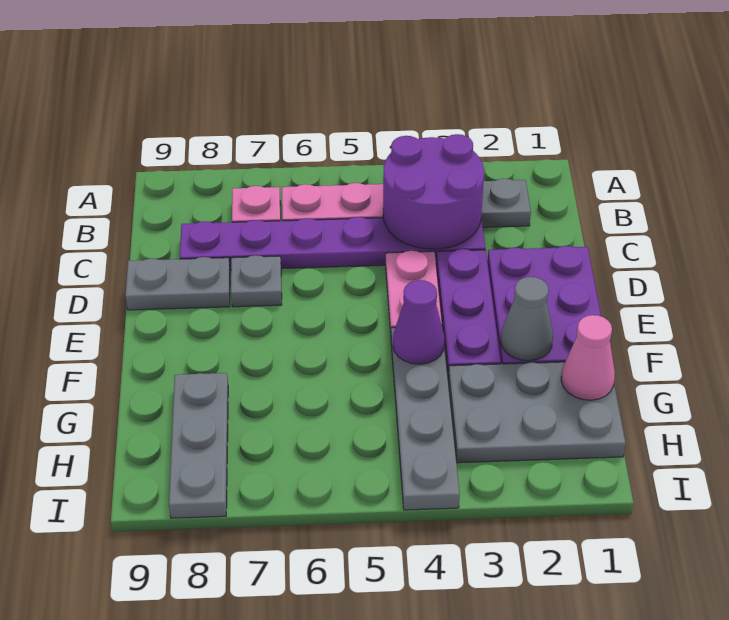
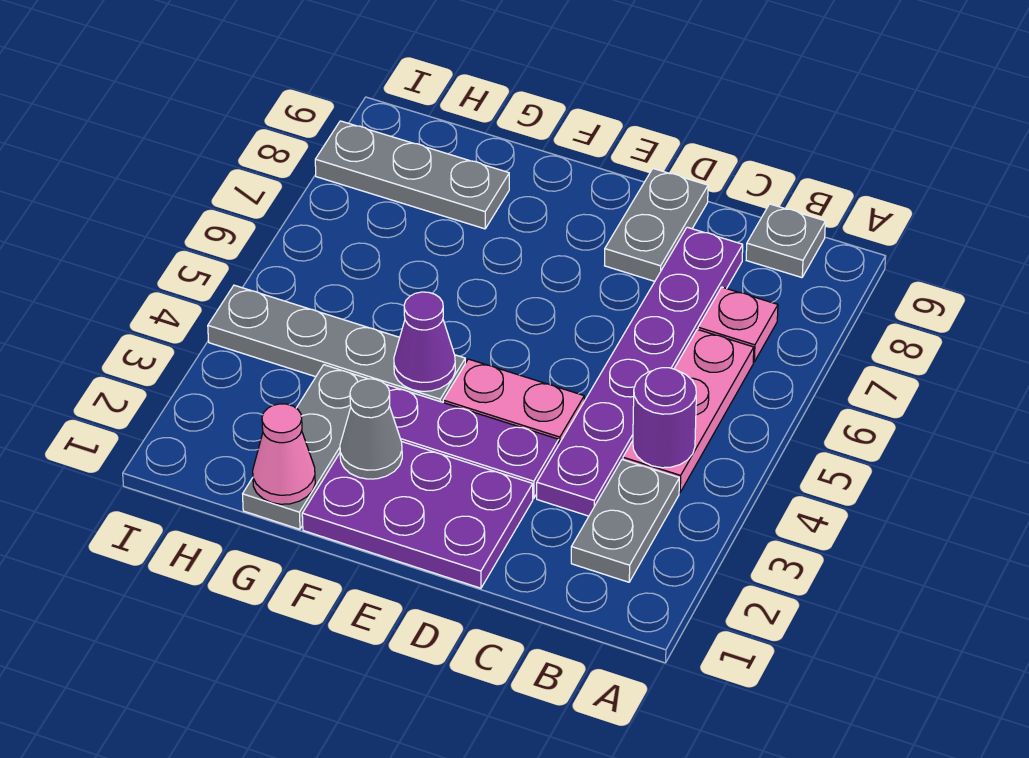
purple round brick B3:C4 level 2 -> purple round brick B4 level 2
grey plate D7 level 1 -> grey plate B9 level 1
grey plate G1:H3 level 1 -> grey plate G1:G3 level 1

